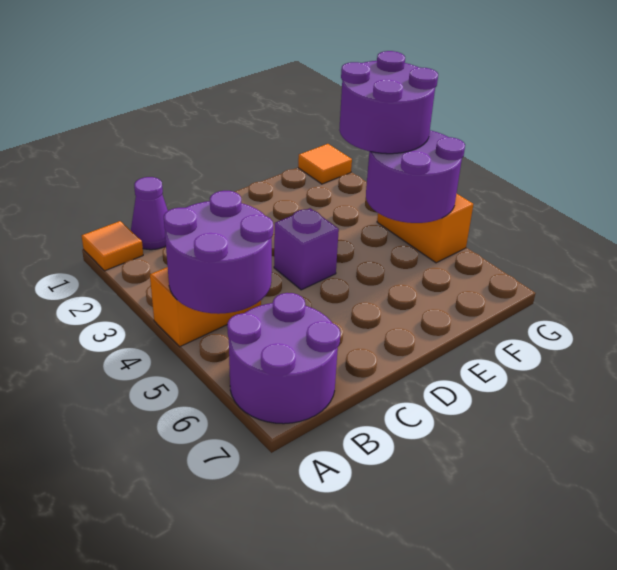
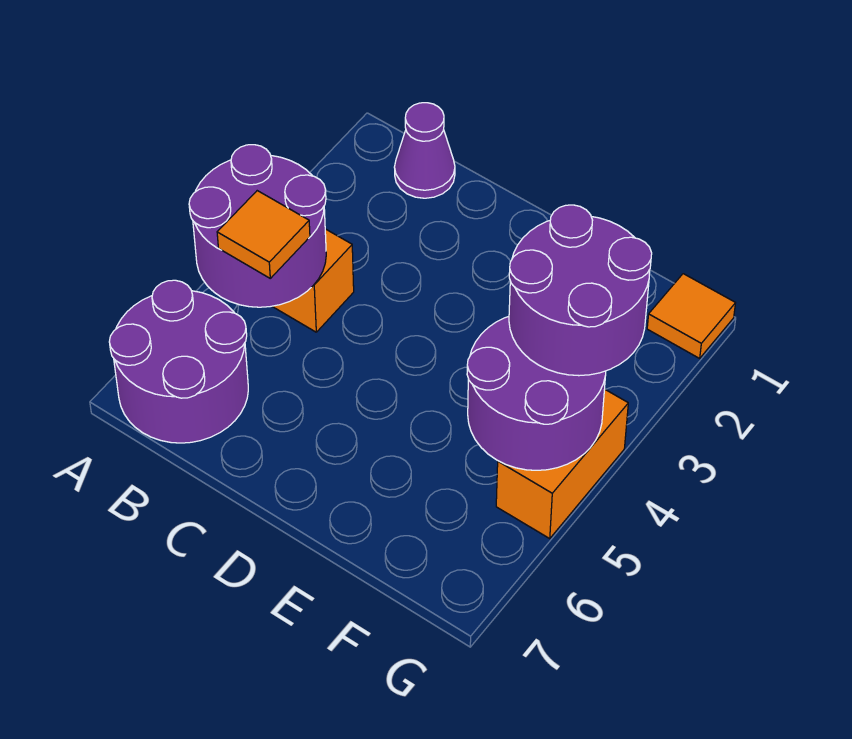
orange tile A1 level 1 -> orange tile B5 level 3
purple brick D4 level 1 -> none

